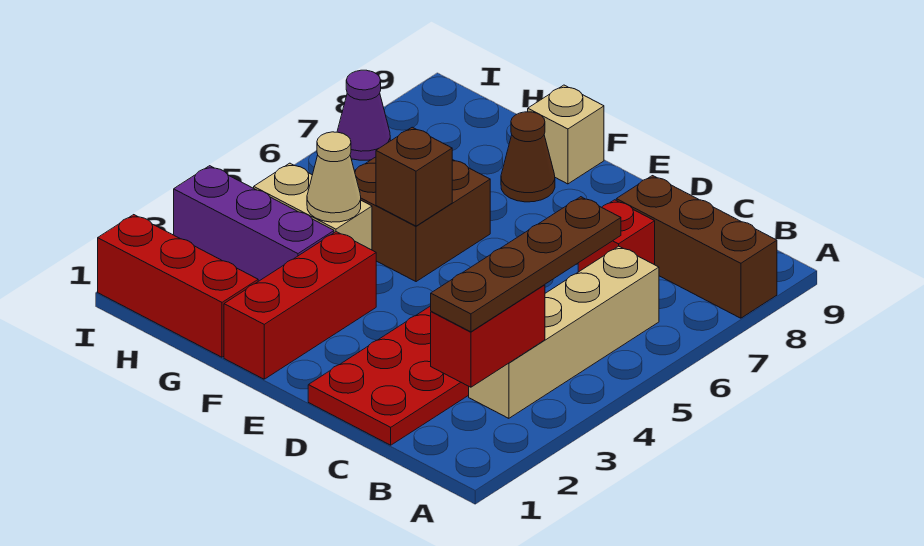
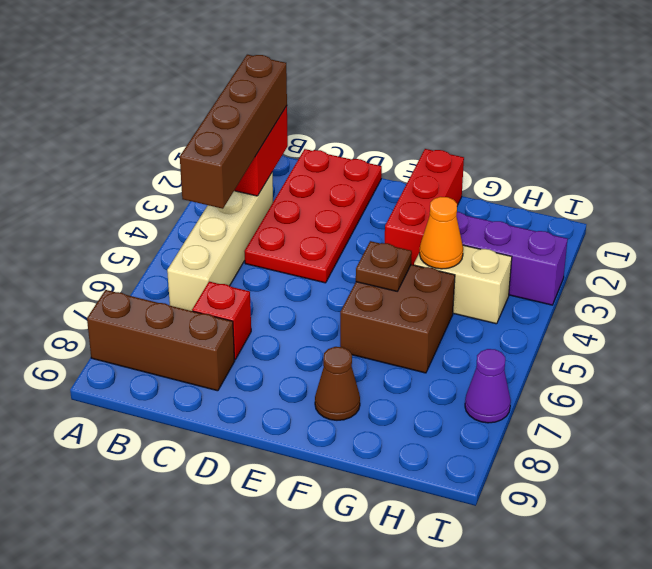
brown plate B2:B5 level 3 -> brown brick B2:B5 level 3
brown brick F5 level 2 -> brown plate F5 level 2
tan brick F9 level 1 -> none
red brick G1:I1 level 1 -> none
tan cone G4 level 2 -> orange cone G4 level 2

